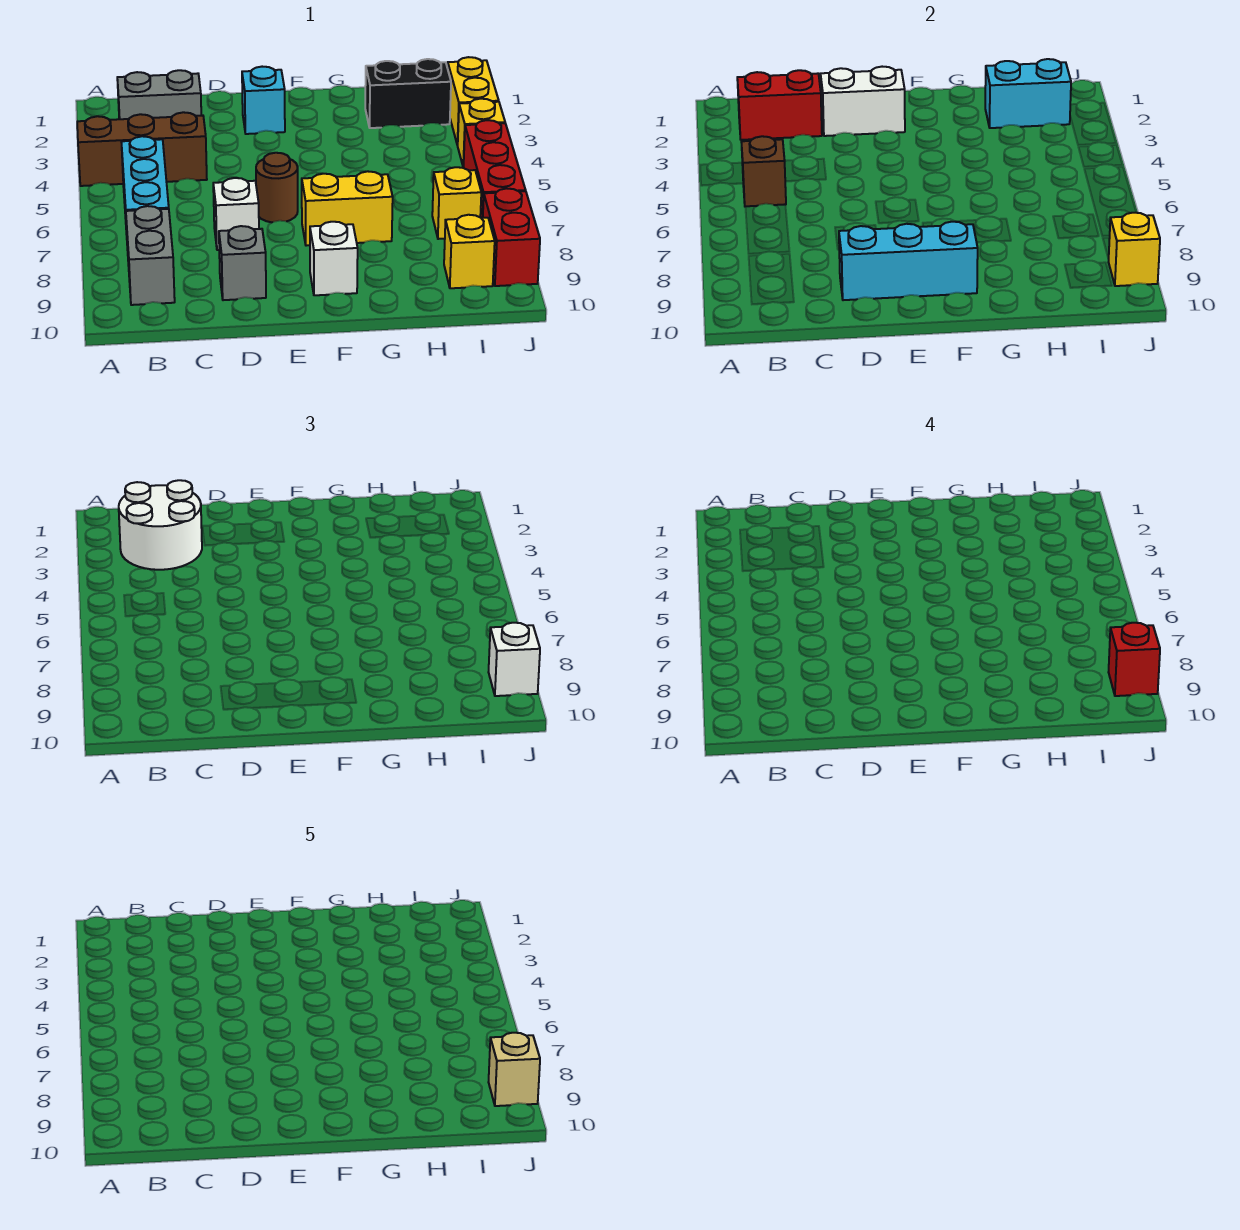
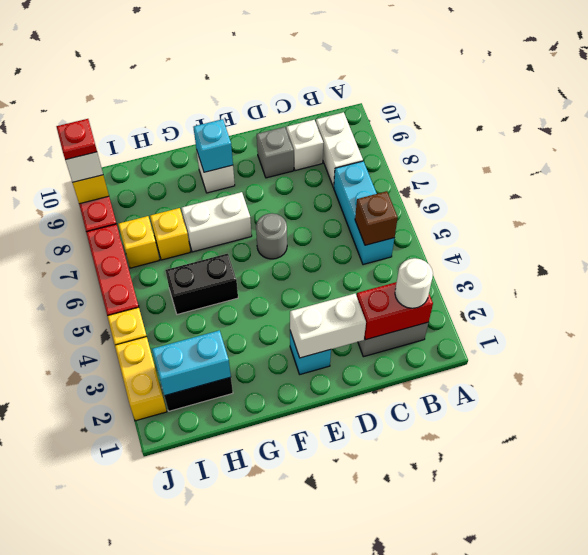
brown brick A4:C4 level 1 -> none
white round brick B2:C3 level 3 -> white round brick B2 level 3
grey brick B8:B9 level 1 -> white brick B8:B9 level 1
white brick D7 level 1 -> white brick C9 level 1
cyan brick D9:F9 level 2 -> cyan brick F9 level 2
brown round brick E6 level 1 -> grey round brick E6 level 1
yellow brick F7:G7 level 1 -> white brick F7:G7 level 1
none -> black brick G5:H5 level 1
yellow brick I9 level 1 -> yellow brick H7 level 1
red brick J9 level 4 -> red plate J9 level 4
tan brick J9 level 5 -> none

